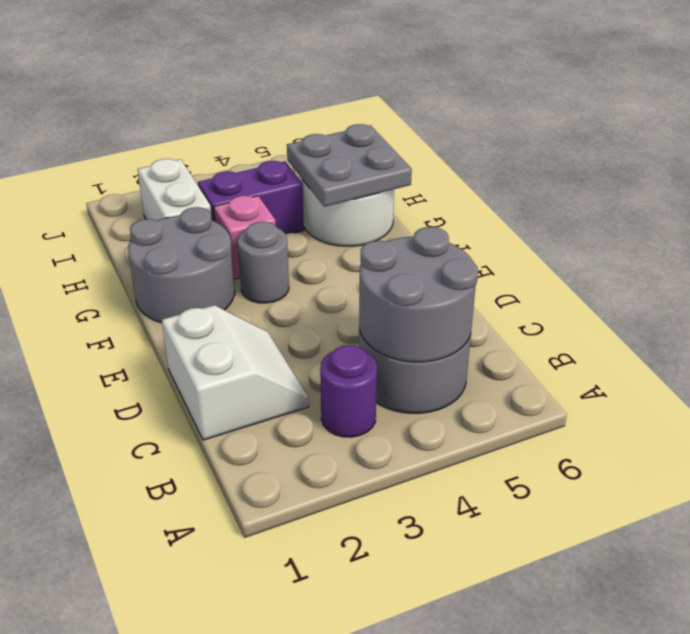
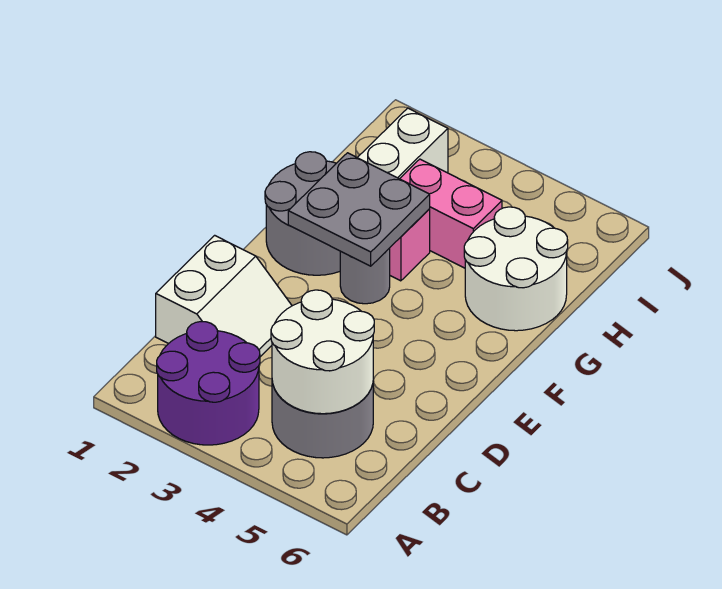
purple round brick B3 level 1 -> purple round brick A2:B3 level 1
grey round brick B4:C5 level 2 -> white round brick B4:C5 level 2
grey plate G5:H6 level 2 -> grey plate F2:G3 level 2
purple brick H3:H4 level 1 -> pink brick H3:H4 level 1

